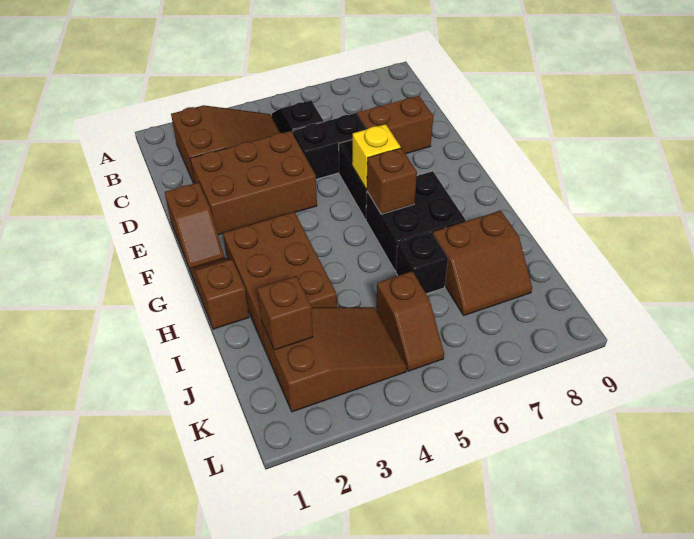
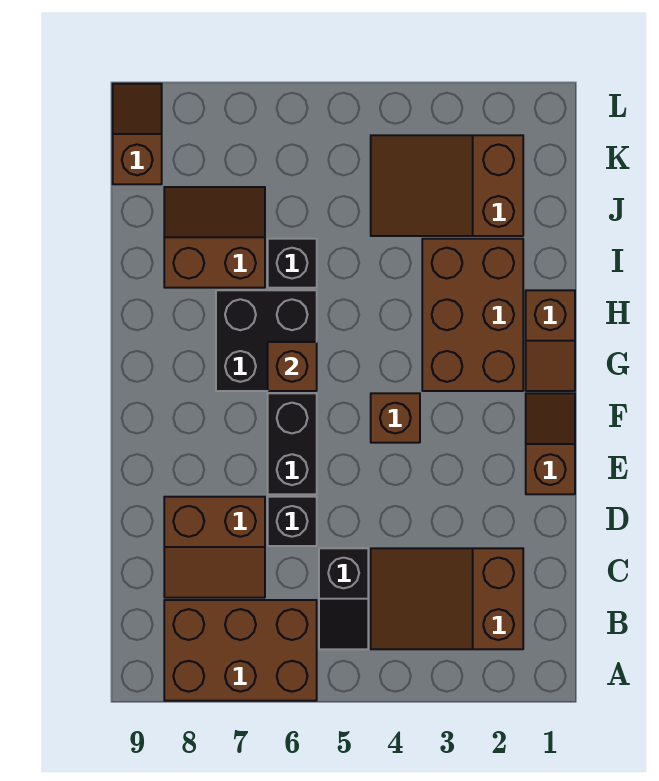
brown brick D2:E4 level 1 -> brown brick A6:B8 level 1
black brick D5:D6 level 1 -> black brick D6 level 1
yellow brick F6 level 2 -> none
brown brick J2 level 2 -> brown brick F4 level 1
brown slope J5:K5 level 1 top J -> brown slope K9:L9 level 1 top K

